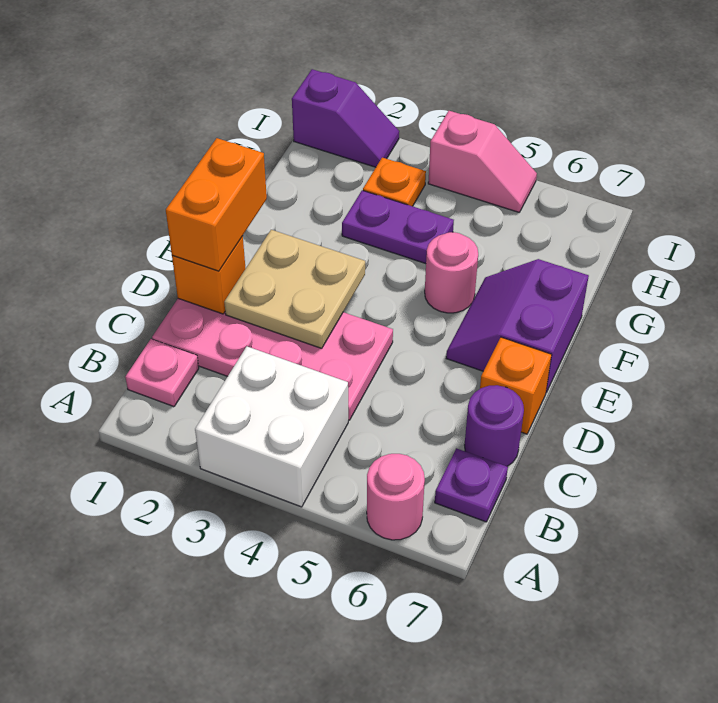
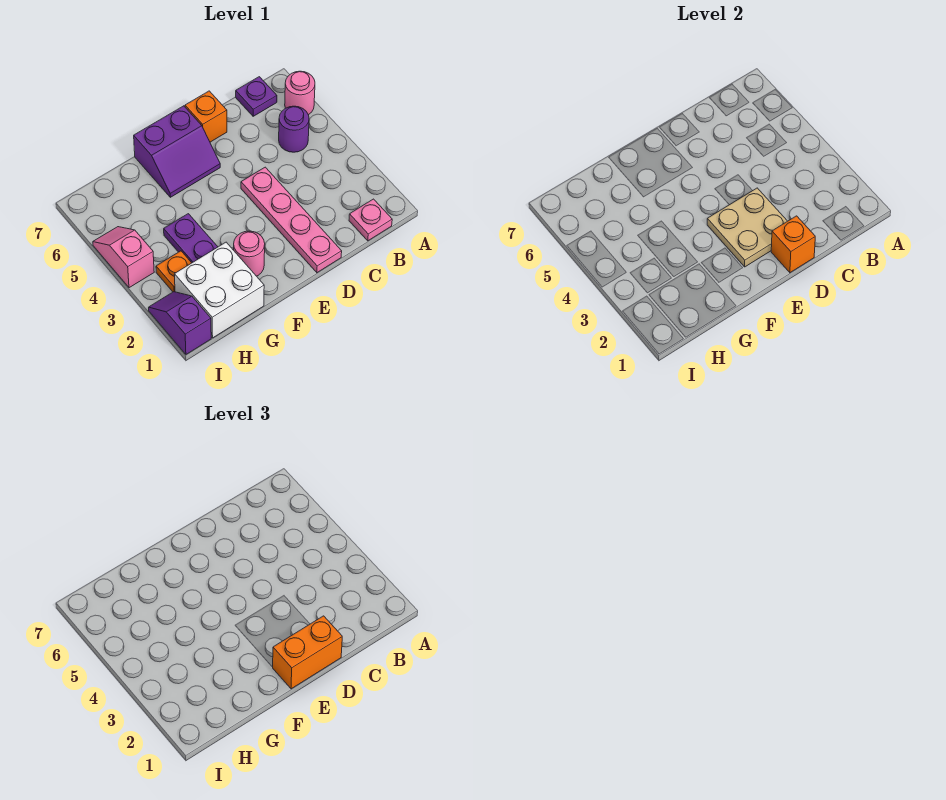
white brick A3:B4 level 1 -> white brick G1:H2 level 1
pink plate C1:D4 level 1 -> pink plate D1:D4 level 1
purple round brick C7 level 1 -> purple round brick B5 level 1
pink round brick F5 level 1 -> pink round brick F2 level 1

